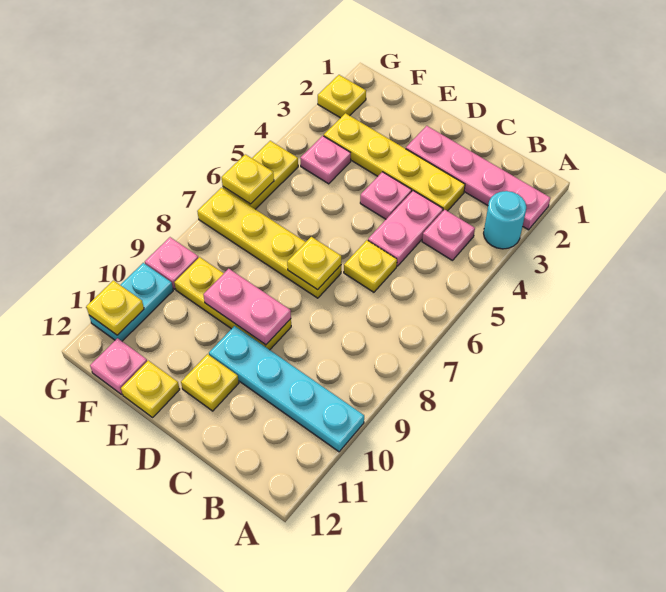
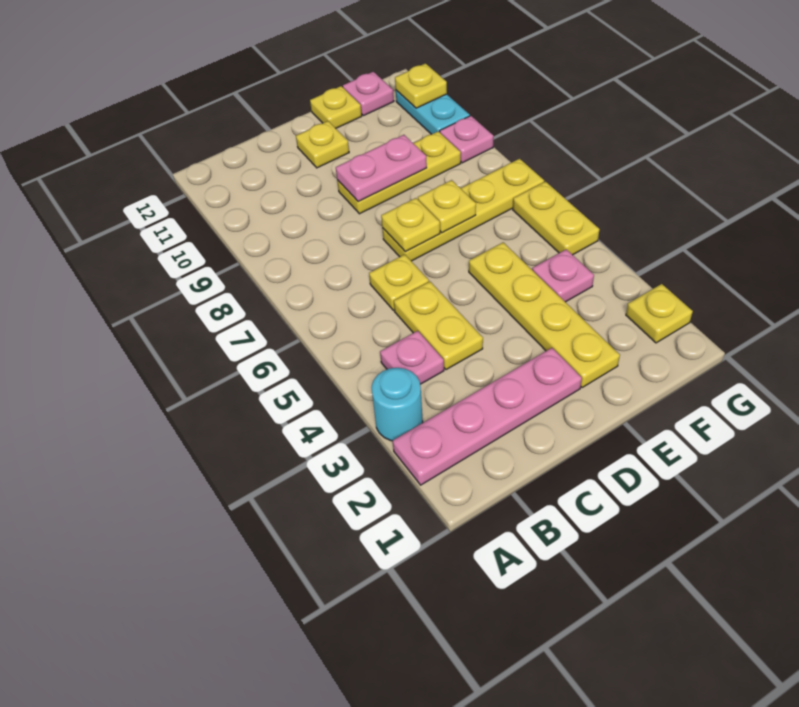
cyan plate A10:D10 level 1 -> none
yellow plate C3:F3 level 1 -> yellow plate E2:E5 level 1
pink plate C4:C5 level 1 -> yellow plate C4:C5 level 1
pink plate D4 level 1 -> none
yellow plate G6 level 2 -> yellow plate E7 level 2

